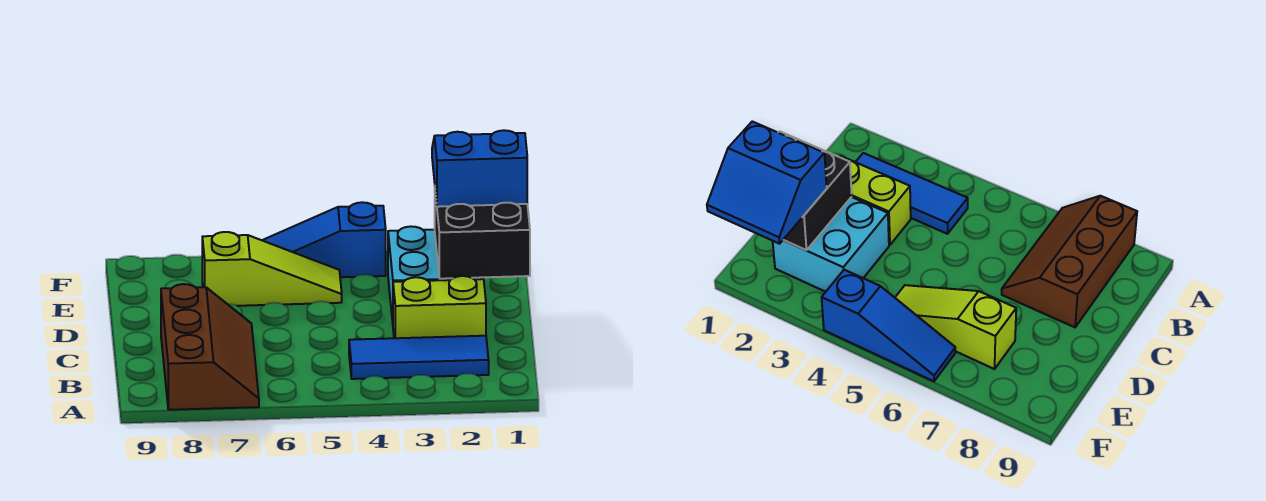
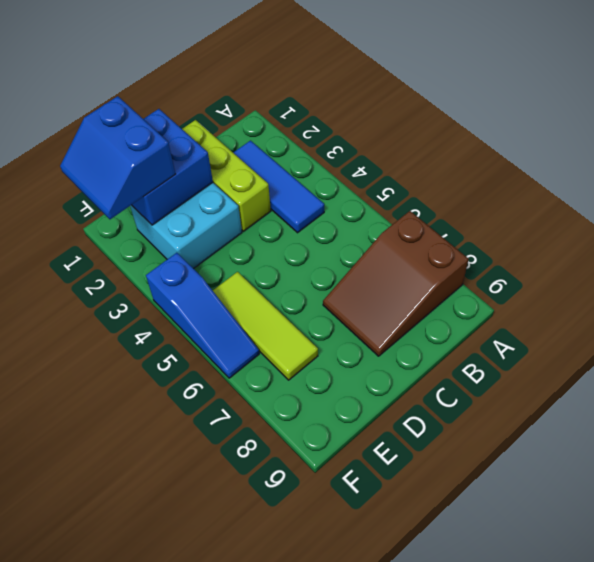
brown slope A7:C8 level 1 top 8 -> brown slope A7:C8 level 1 top A
lime brick C2:C3 level 1 -> lime brick C1:C3 level 1
black brick D1:E2 level 2 -> blue brick D1:E2 level 2
lime slope E5:E7 level 1 top 7 -> lime tile E5:E7 level 1

